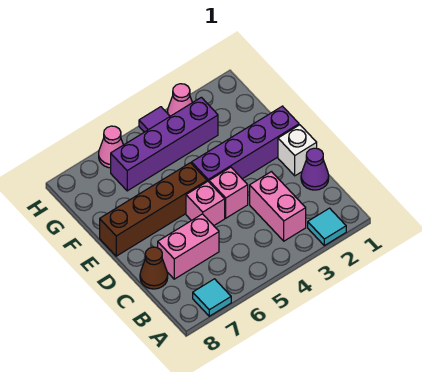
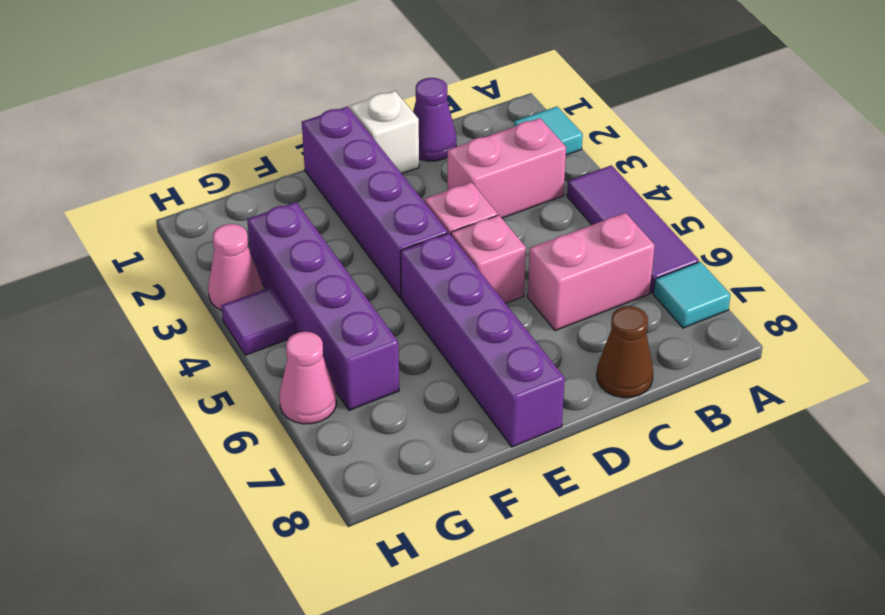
none -> purple tile A4:A6 level 1
pink brick C6:C7 level 1 -> pink brick B6:C6 level 1
brown brick E5:E8 level 1 -> purple brick E5:E8 level 1

